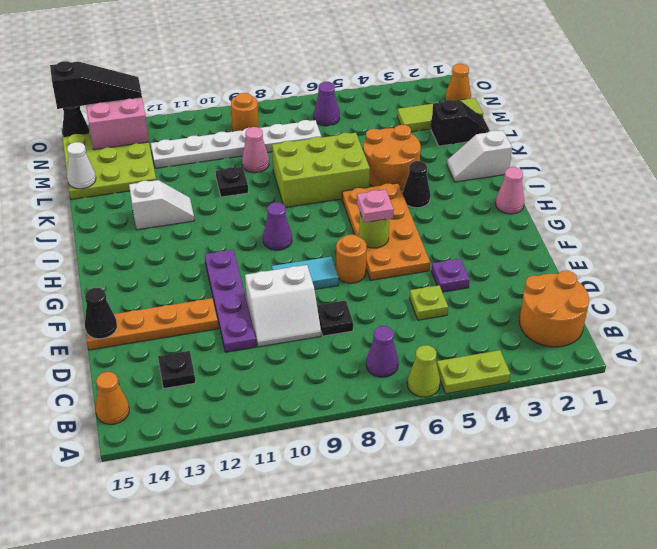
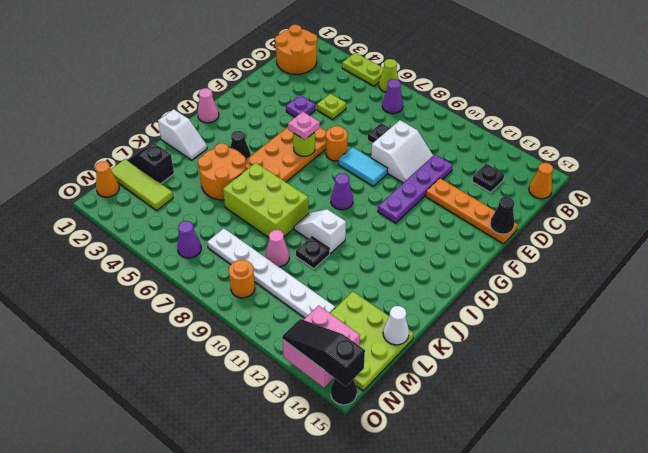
white slope D9:E10 level 1 top E -> white slope D9:E10 level 1 top 9
white slope J12:J13 level 1 top 13 -> white slope J9:J10 level 1 top 10

